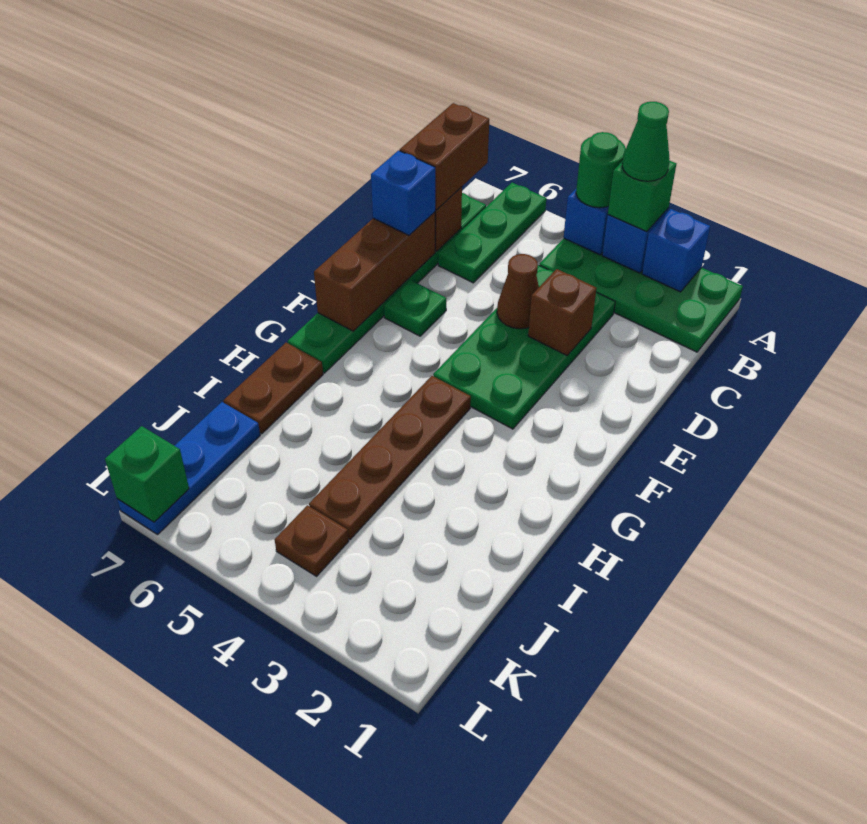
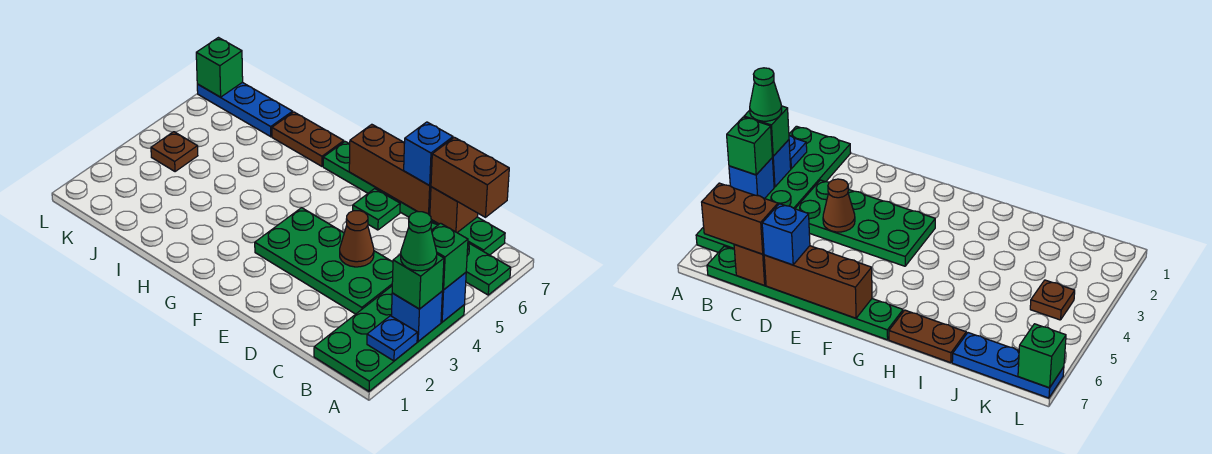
blue brick A2 level 2 -> blue plate A2 level 2
green round brick A4 level 3 -> green brick A4 level 3
brown brick D3 level 2 -> none
brown plate G4:J4 level 1 -> none

